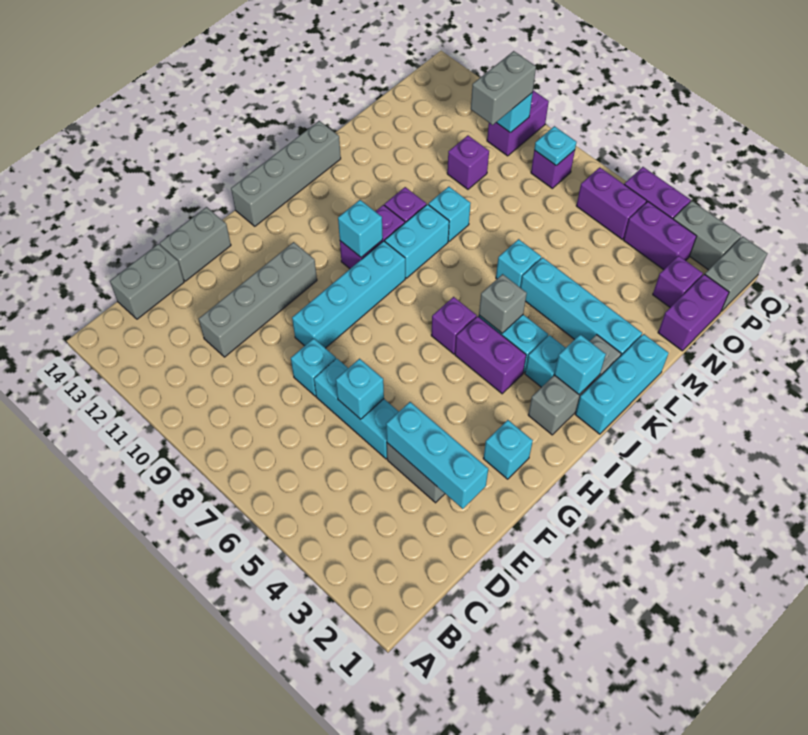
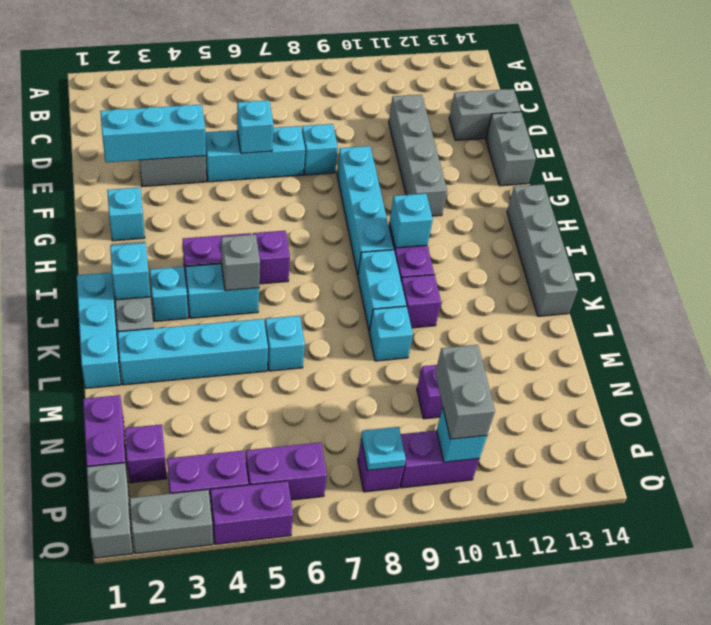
grey brick C14:D14 level 1 -> grey brick D13:D14 level 1
purple brick P10:Q10 level 1 -> purple brick P9:P10 level 1

